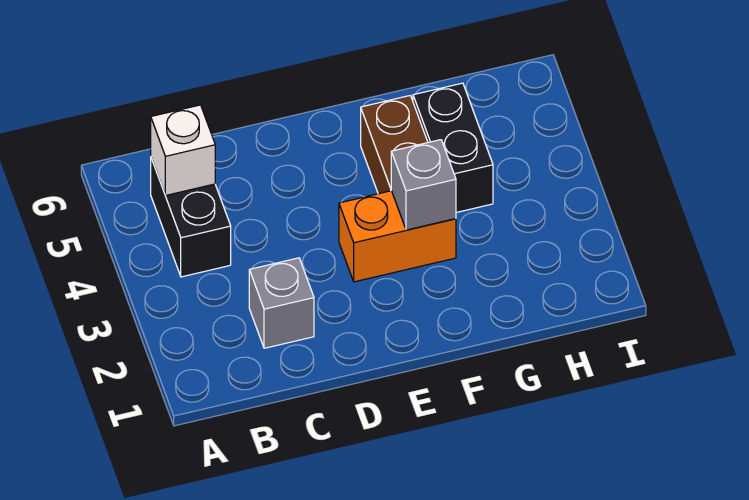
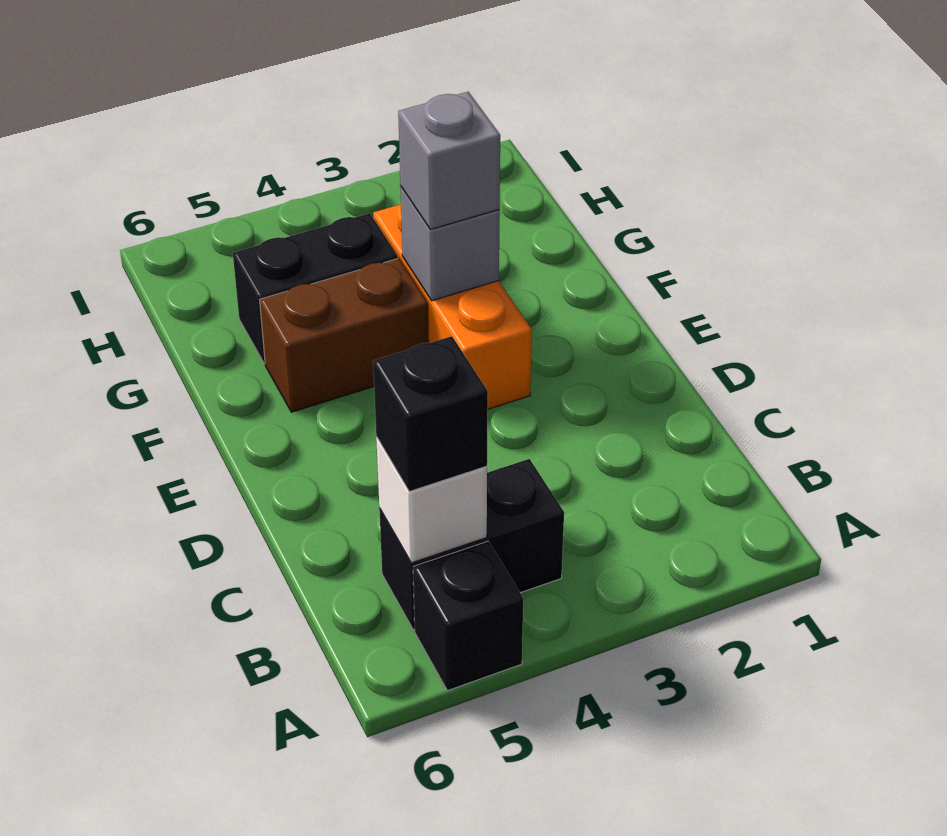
none -> black brick A5 level 1
none -> black brick B5 level 3
grey brick C2 level 1 -> grey brick F3 level 3
orange brick E3:F3 level 1 -> orange brick E3:G3 level 1

